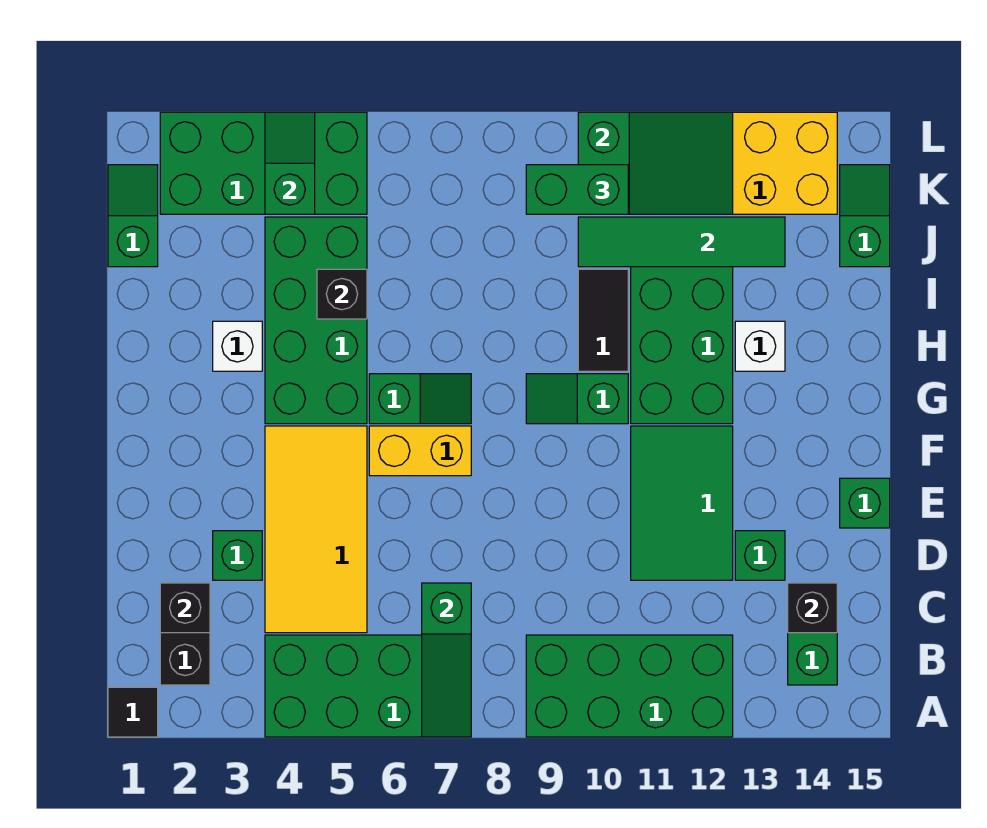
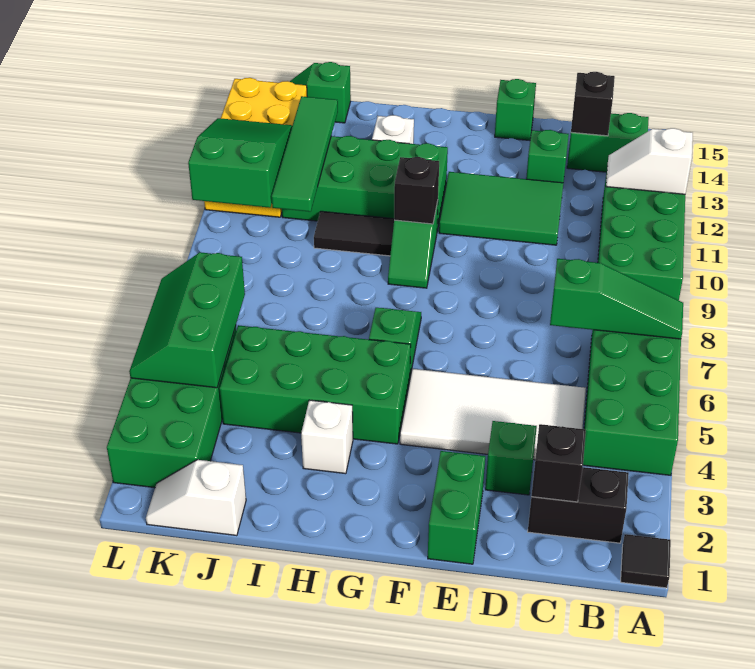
none -> white slope A12:B12 level 2 top A
yellow tile C4:F5 level 1 -> white tile C4:F5 level 1
yellow brick F6:F7 level 1 -> none
black brick I5 level 2 -> black brick G10 level 2
green slope J1:K1 level 1 top J -> white slope J1:K1 level 1 top J
green slope K4:L4 level 2 top K -> green slope K4:L6 level 2 top K
green brick K9:K10 level 3 -> green brick E1:E2 level 1

